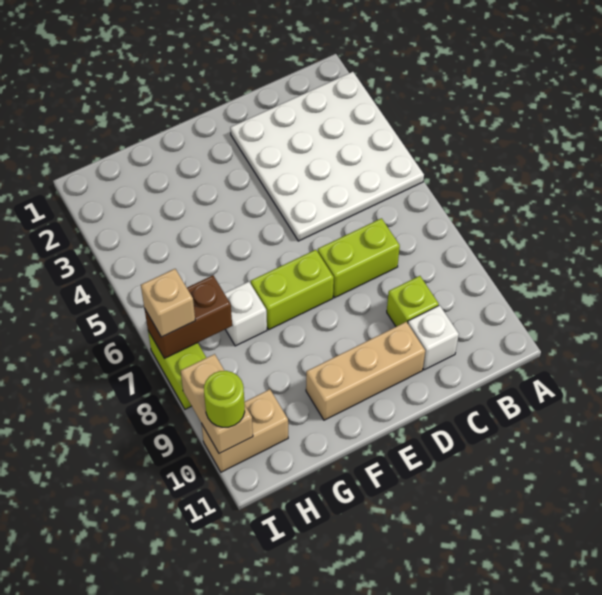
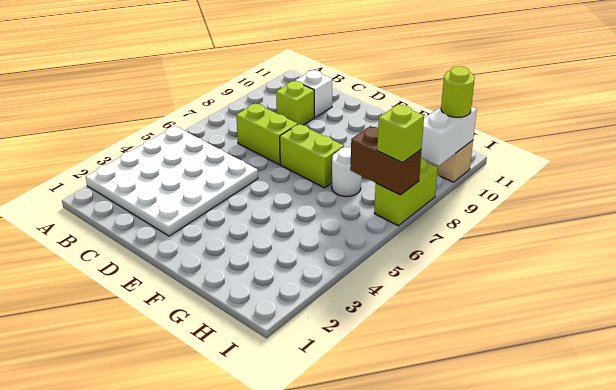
tan brick D10:F10 level 1 -> none
white brick G7 level 1 -> white round brick G7 level 1
tan brick I7 level 3 -> lime brick I7 level 3
tan brick I9:I10 level 2 -> white brick I9:I10 level 2

